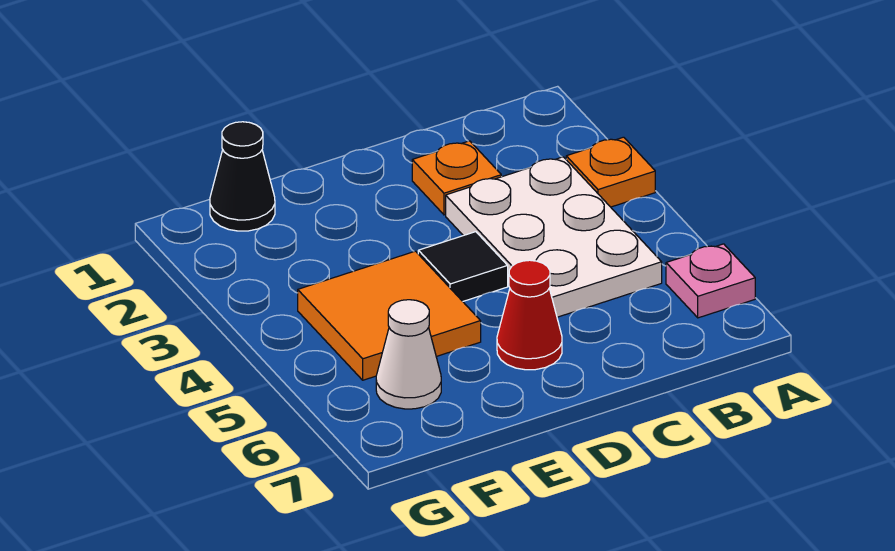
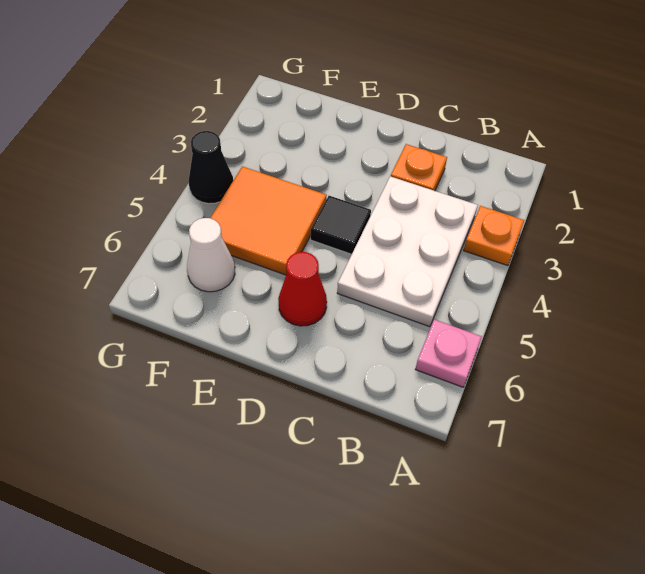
black cone F1 level 1 -> black cone G4 level 1

